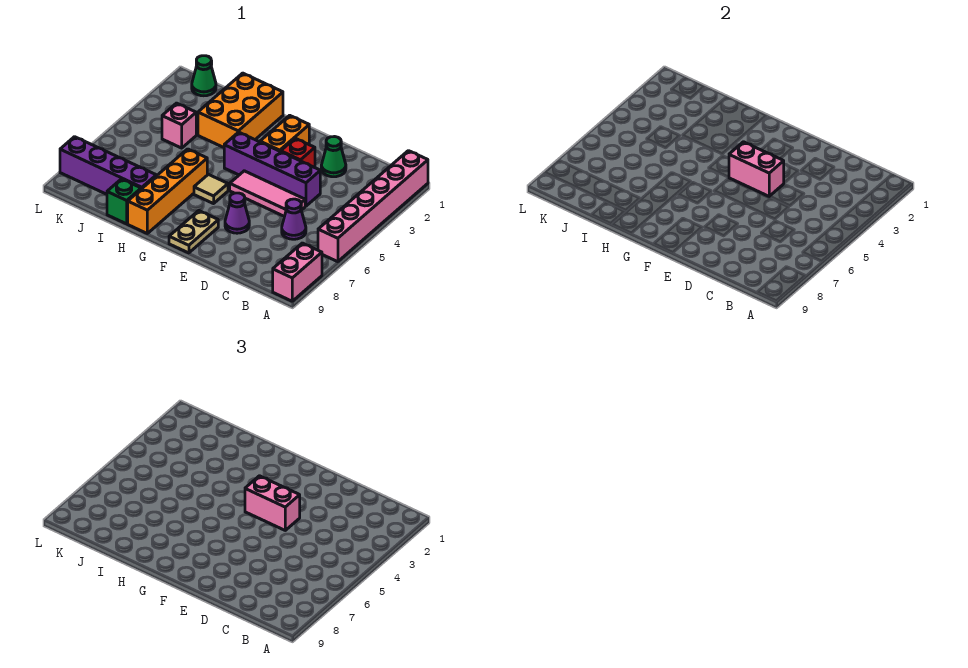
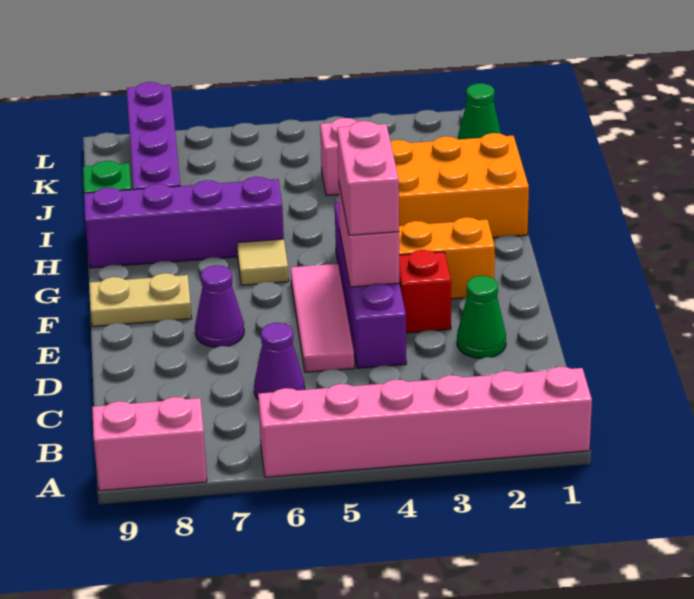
orange brick H6:H9 level 1 -> purple brick H6:H9 level 1

